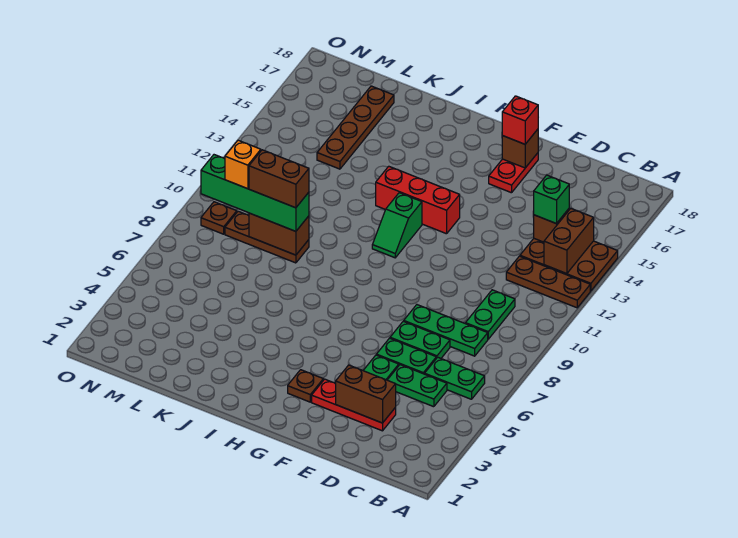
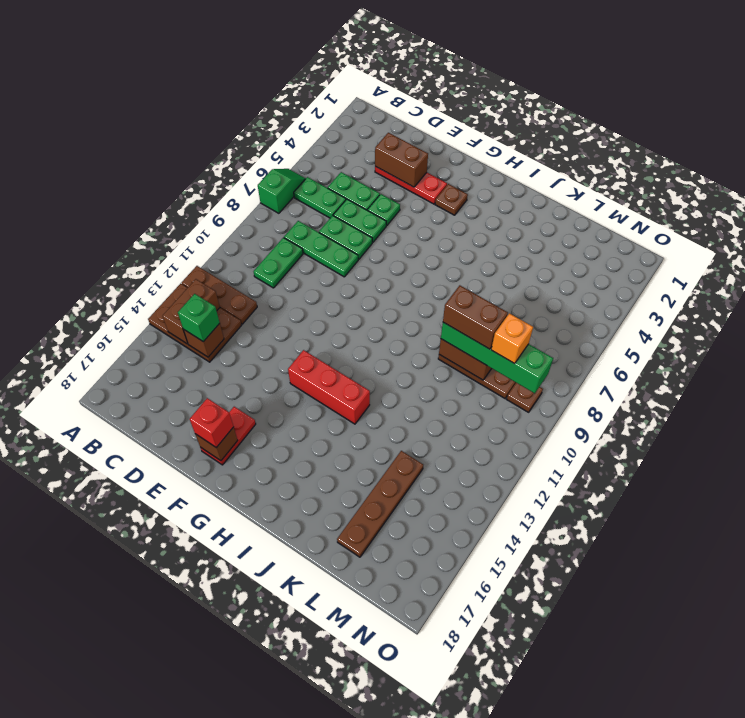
green slope H11:H12 level 1 top 12 -> green slope A6:A7 level 1 top 7

